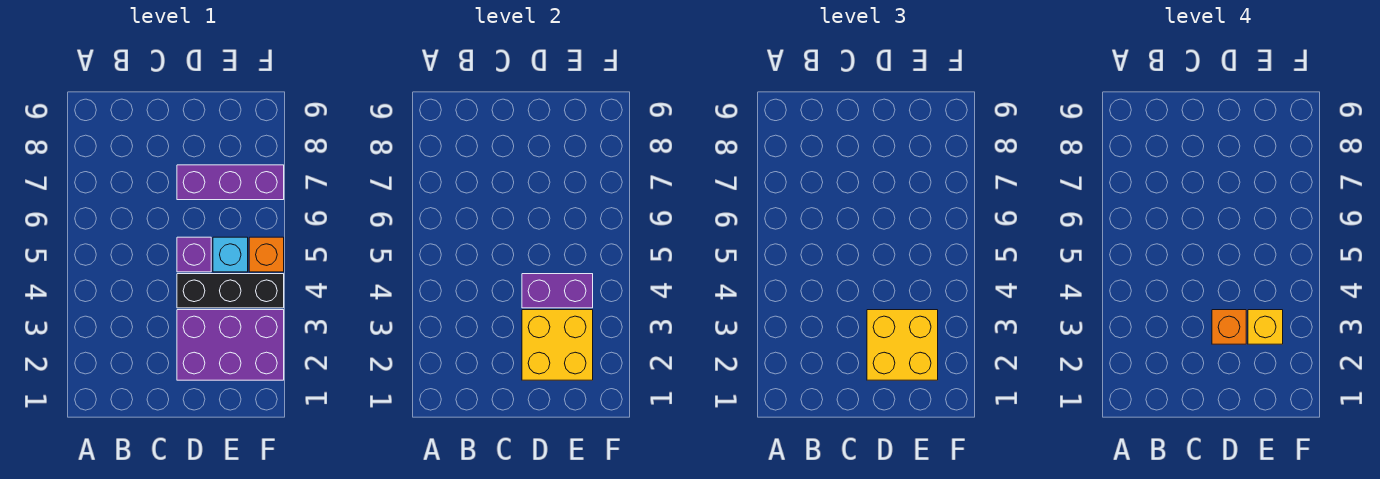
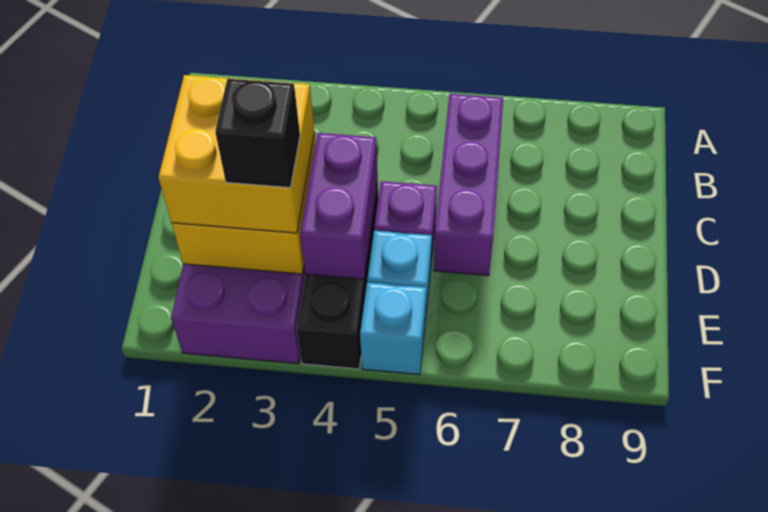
orange brick D3 level 4 -> none
purple brick D7:F7 level 1 -> purple brick B6:D6 level 1
yellow brick E3 level 4 -> black brick E3 level 4
orange brick F5 level 1 -> cyan brick F5 level 1

